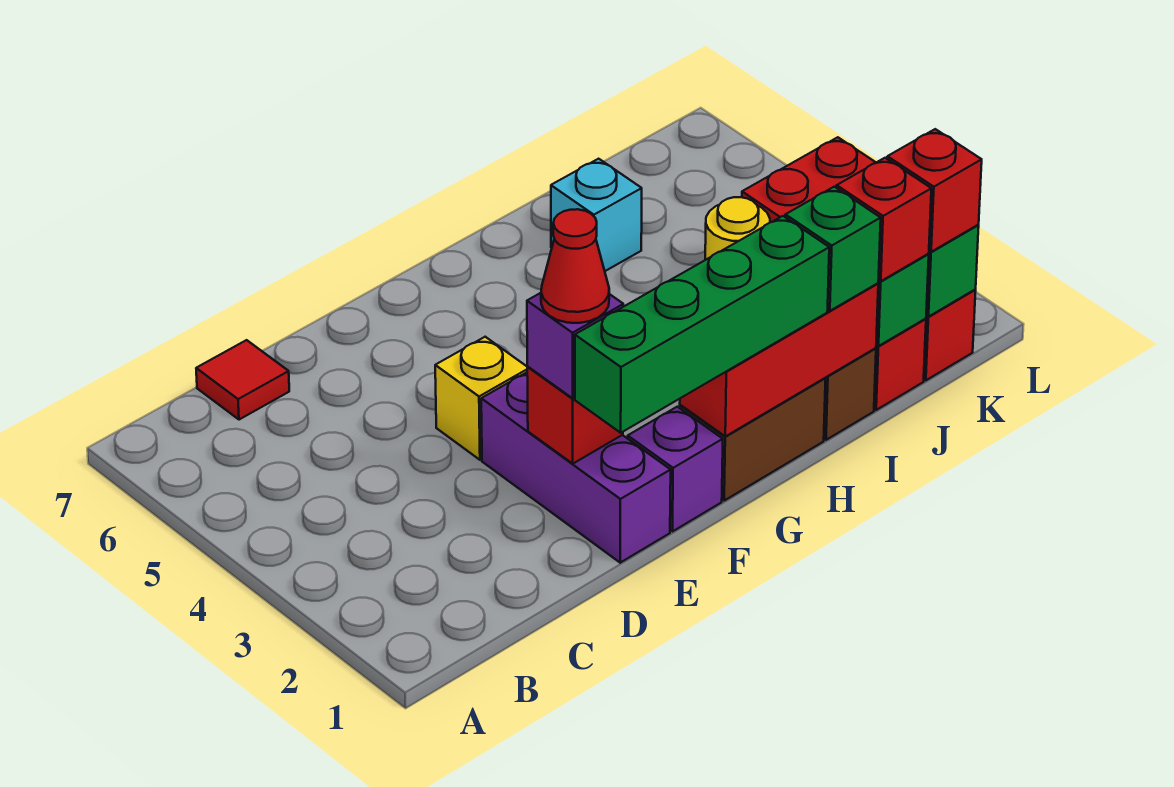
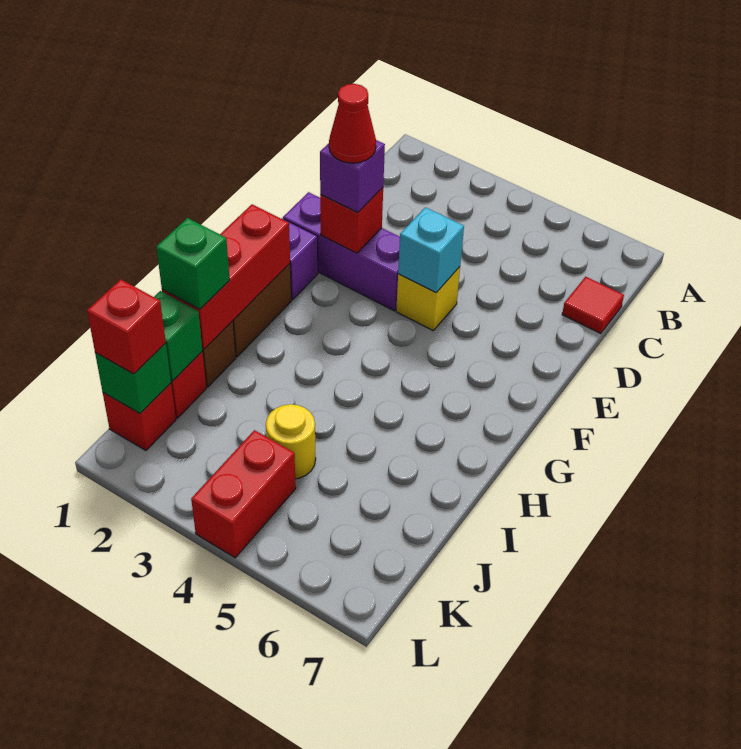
green brick E1:H1 level 3 -> none
cyan brick I6 level 1 -> cyan brick E4 level 2
red brick J1 level 3 -> none

